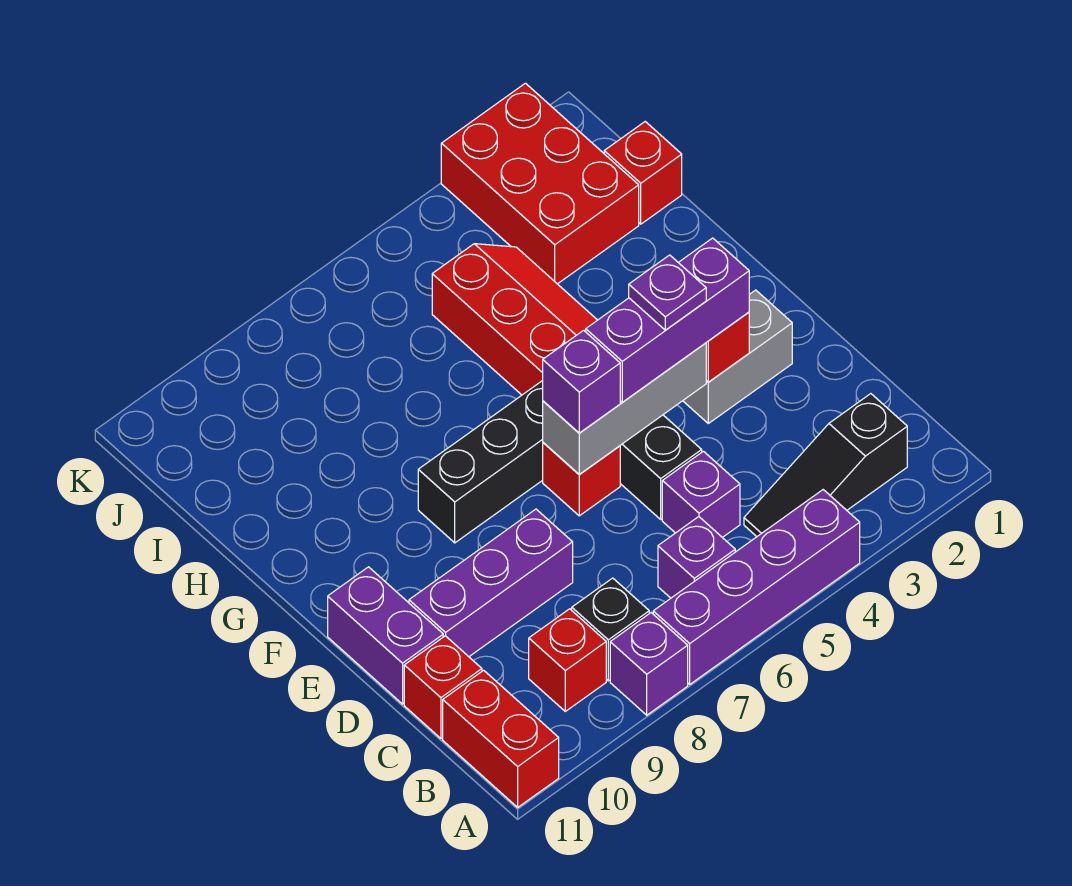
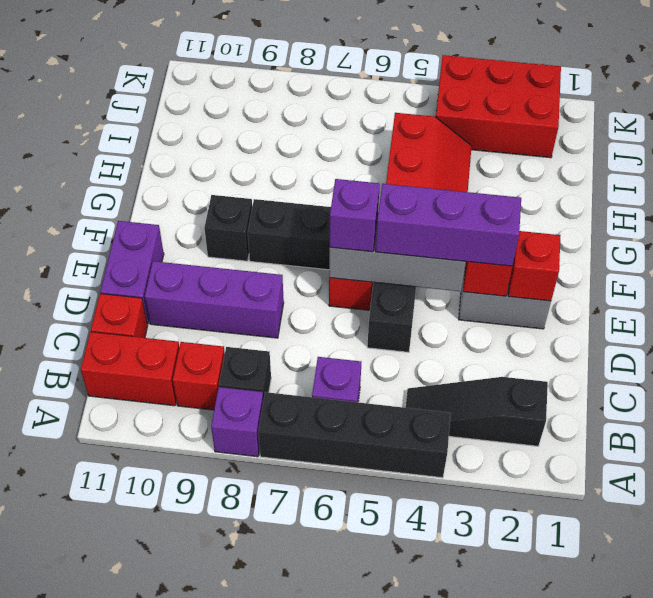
purple brick A4:A7 level 1 -> black brick A4:A7 level 1
red brick A11:B11 level 1 -> red brick B10:B11 level 1
purple brick C5 level 1 -> none
purple plate E4 level 4 -> none
none -> black brick F9 level 1
red brick I1 level 1 -> red brick E2 level 2
red brick I2:K3 level 1 -> red brick J2:K4 level 1

